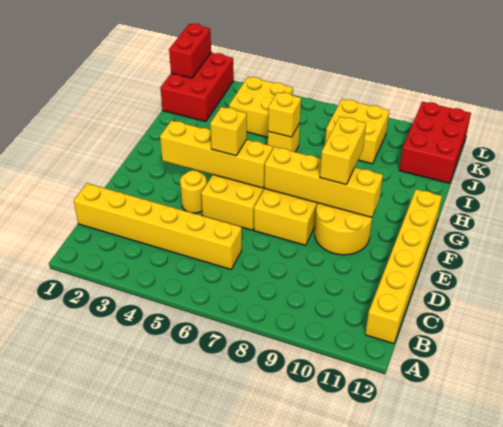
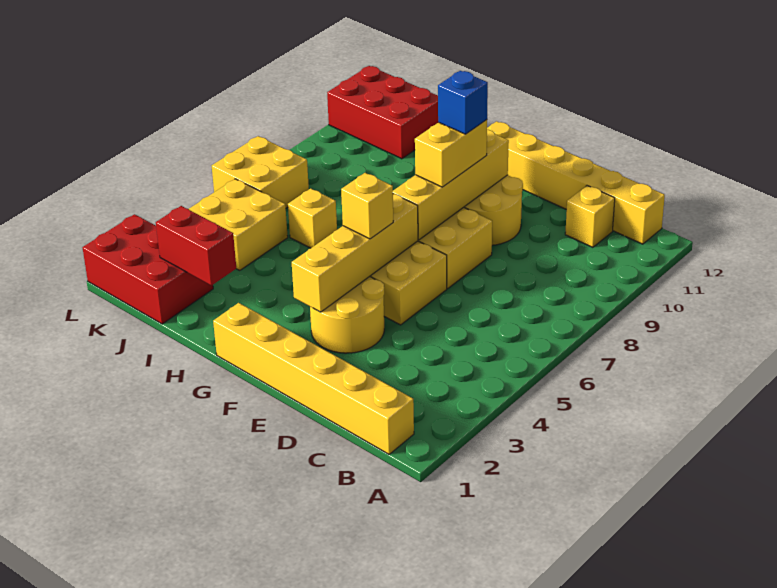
yellow brick C1:C6 level 1 -> yellow brick B1:G1 level 1
yellow round brick E4 level 1 -> yellow round brick E3:F4 level 1
yellow brick F9:G9 level 3 -> yellow brick F8:F9 level 3
none -> blue brick F9 level 4
yellow brick I6 level 2 -> yellow brick C11 level 1
yellow brick J8:K9 level 1 -> yellow brick K6:L7 level 1
red brick K1:L1 level 2 -> red brick I2:J2 level 2

